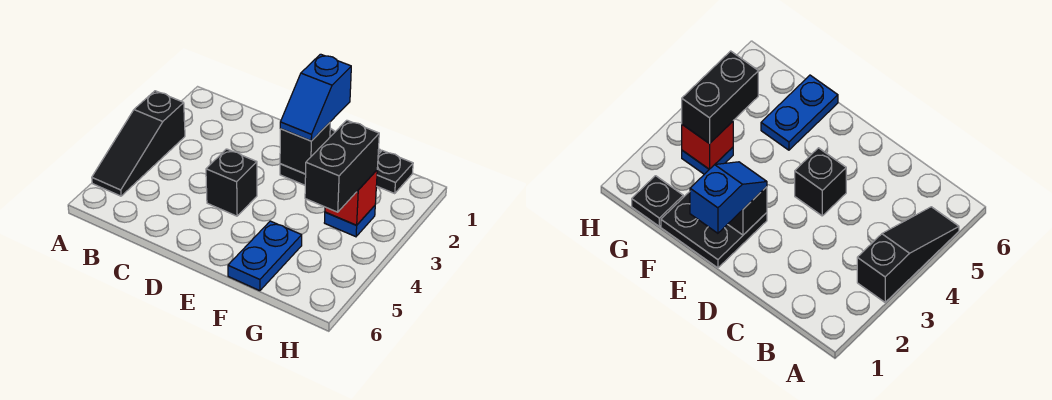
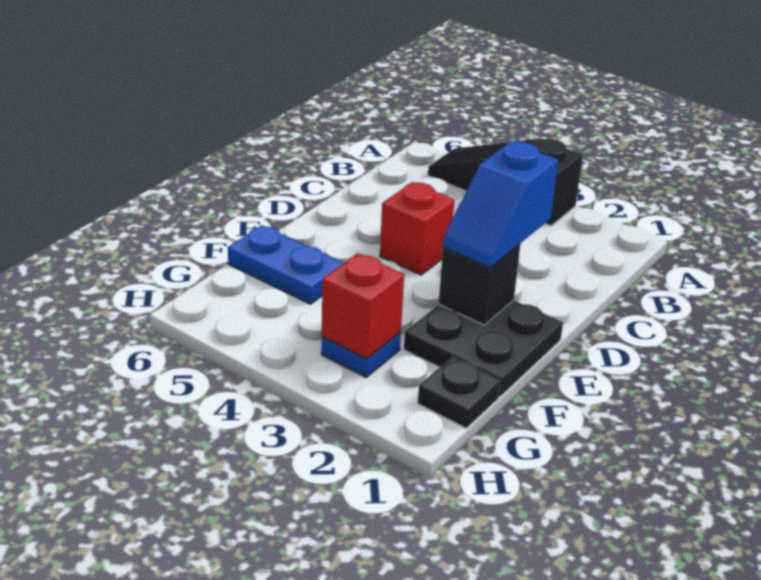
black brick D4 level 1 -> red brick D4 level 1
blue slope E1:E2 level 3 top 1 -> blue slope D2:E2 level 3 top D
black brick G3:G4 level 3 -> none

